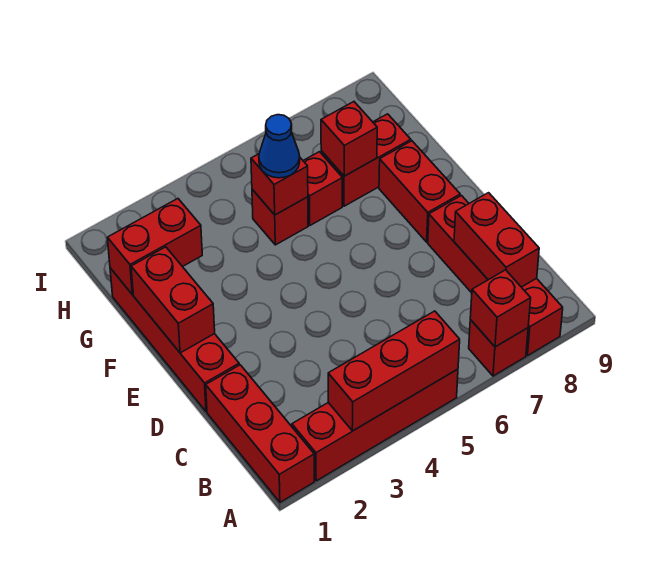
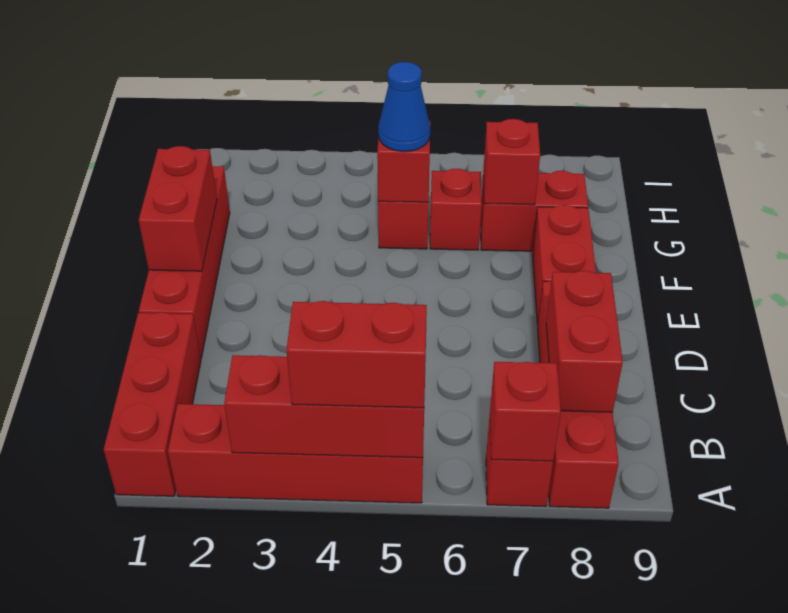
red brick G1:G2 level 2 -> red brick A4:A5 level 3

